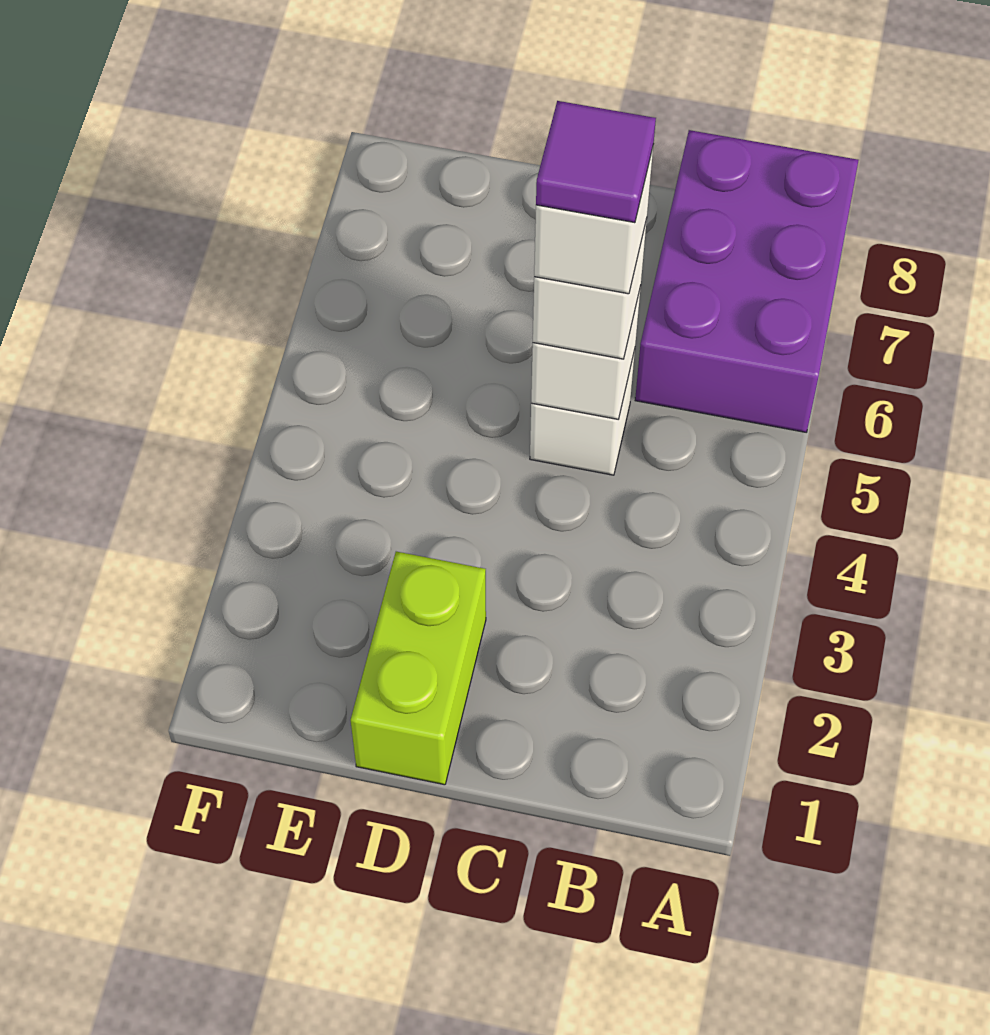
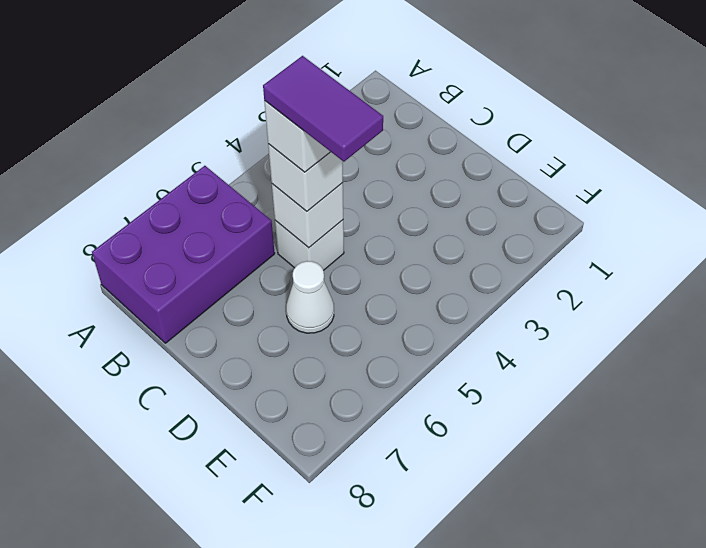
purple tile C5 level 5 -> purple tile C5:D5 level 5
lime brick D1:D2 level 1 -> none
none -> white cone D6 level 1

